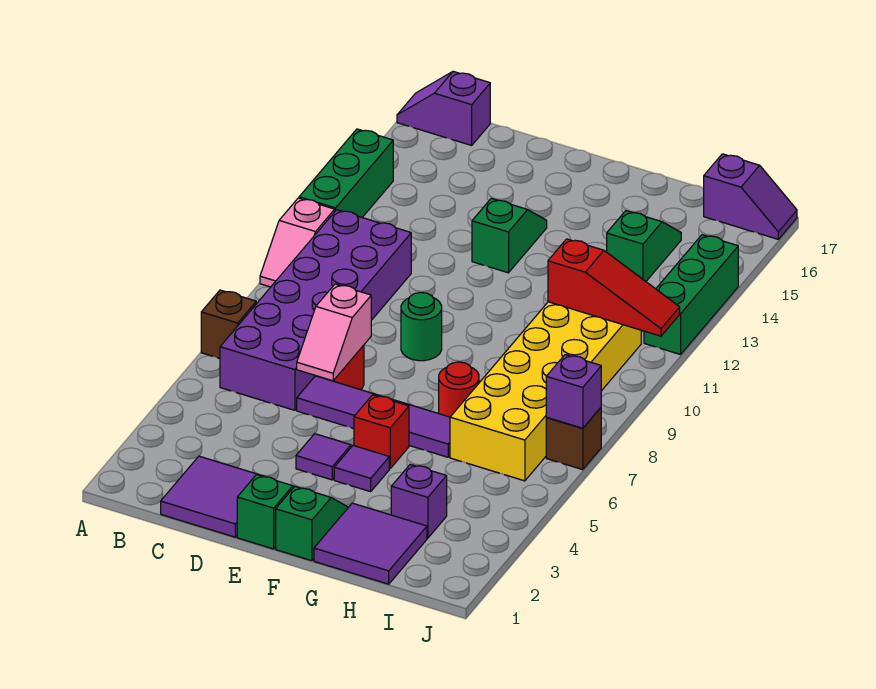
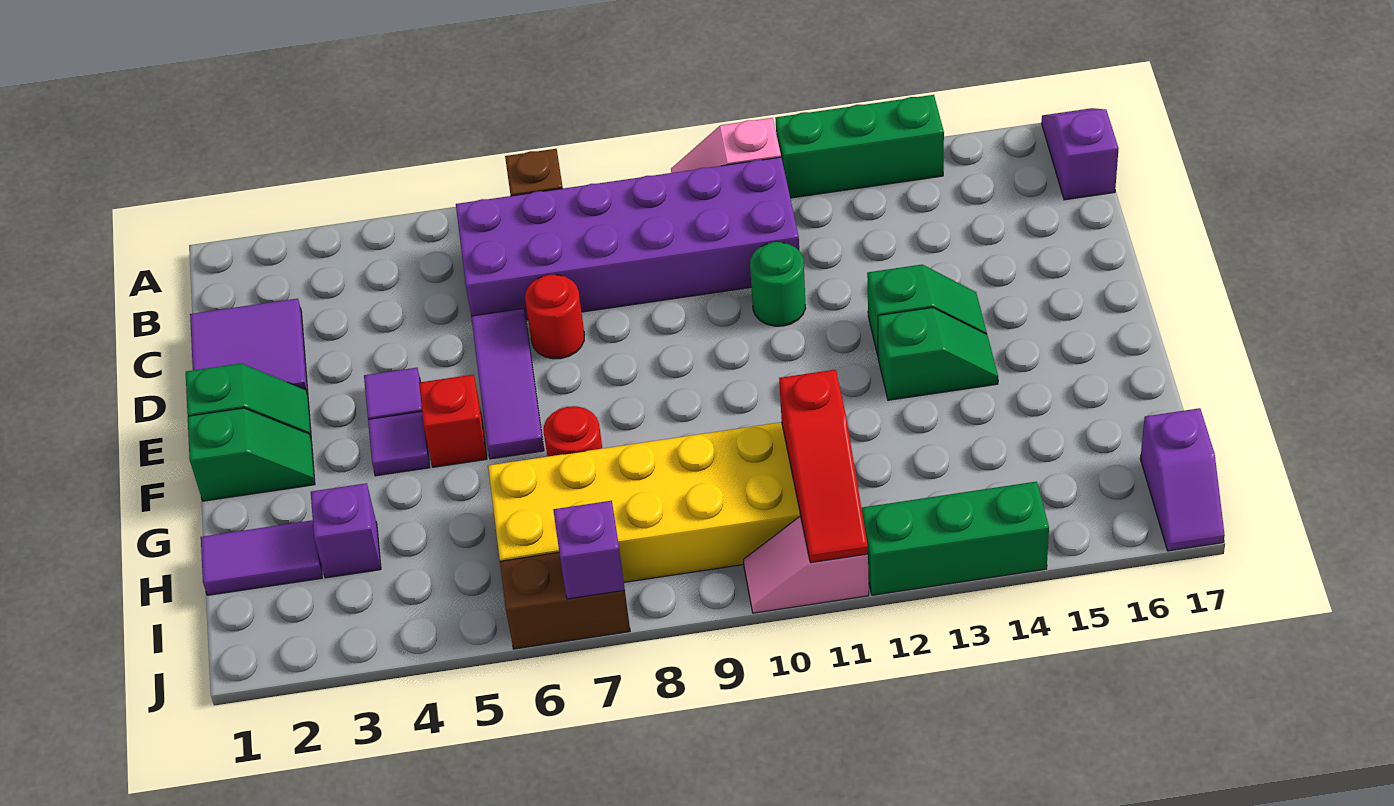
purple tile D6:G6 level 1 -> purple tile D6:F6 level 1
pink slope D6:D7 level 2 top 7 -> pink slope J10:J11 level 1 top 11
green round brick E9 level 1 -> green round brick D11 level 1
purple tile G1:H2 level 1 -> purple tile H1:H2 level 1
green slope H14:H15 level 1 top 14 -> green slope F13:F14 level 1 top 13
brown brick J7 level 1 -> brown brick J6:J7 level 1

